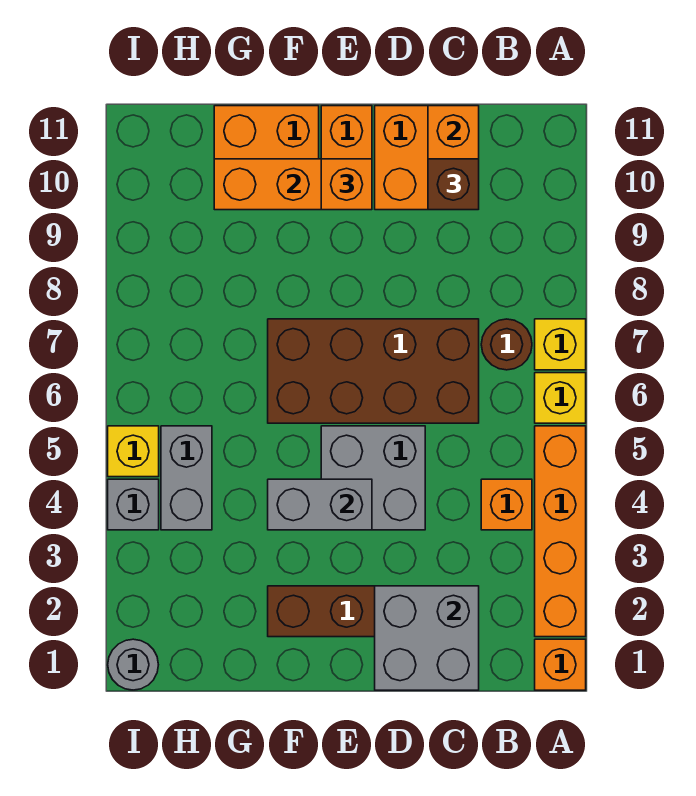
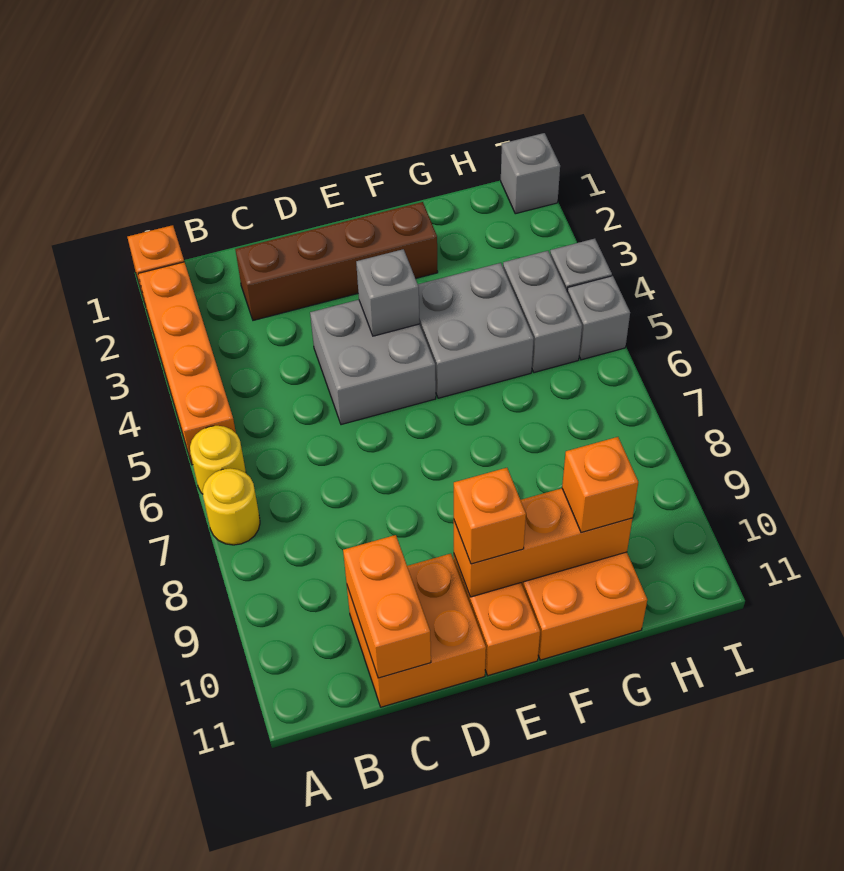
yellow brick A6 level 1 -> yellow round brick A6 level 1
yellow brick A7 level 1 -> yellow round brick A7 level 1
orange brick B4 level 1 -> orange brick G10 level 3
brown round brick B7 level 1 -> none
grey brick C1:D2 level 2 -> grey brick F4:G5 level 1
brown brick C6:F7 level 1 -> none
brown brick C10 level 3 -> none
grey brick E4:F4 level 2 -> grey brick E4 level 2
grey round brick I1 level 1 -> grey brick I1 level 1
yellow brick I5 level 1 -> grey brick I5 level 1

